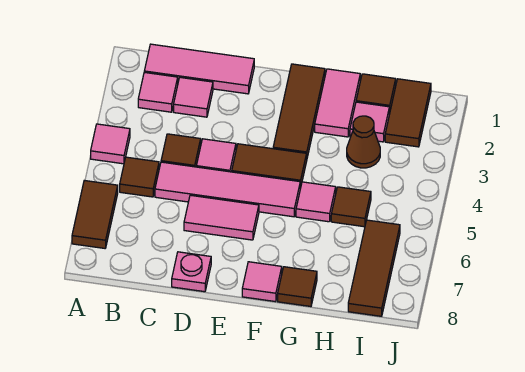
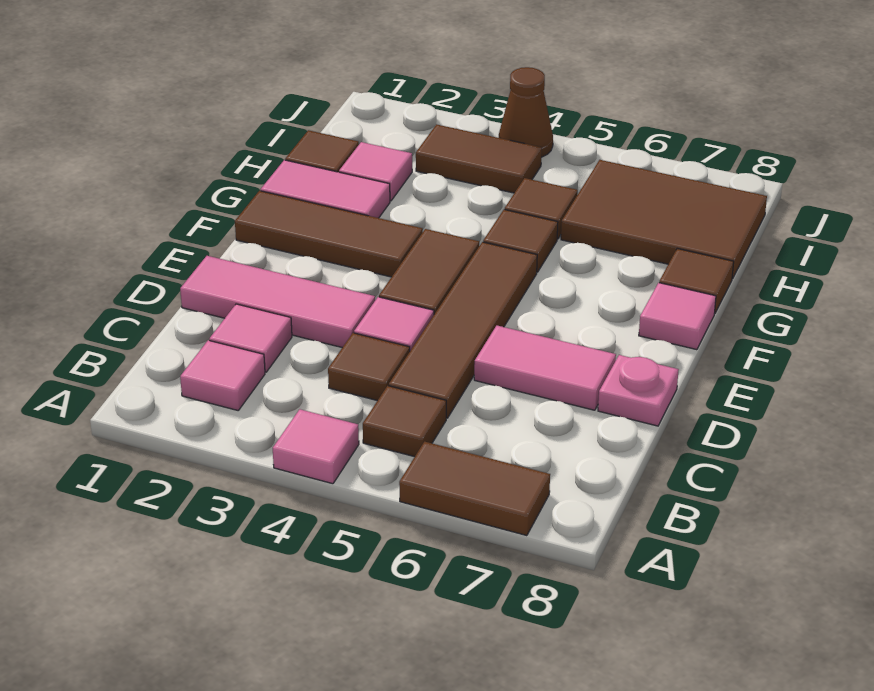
pink tile B1:D1 level 1 -> pink tile D1:D3 level 1
pink tile C5:F5 level 1 -> brown tile C5:F5 level 1
pink tile D6:E6 level 1 -> pink tile D6:D7 level 1
pink tile G5 level 1 -> brown tile G5 level 1
brown cone H3 level 1 -> brown cone J4 level 1
brown tile I1:I2 level 1 -> brown tile I3:I4 level 1
brown tile I6:I8 level 1 -> brown tile H6:I8 level 1

